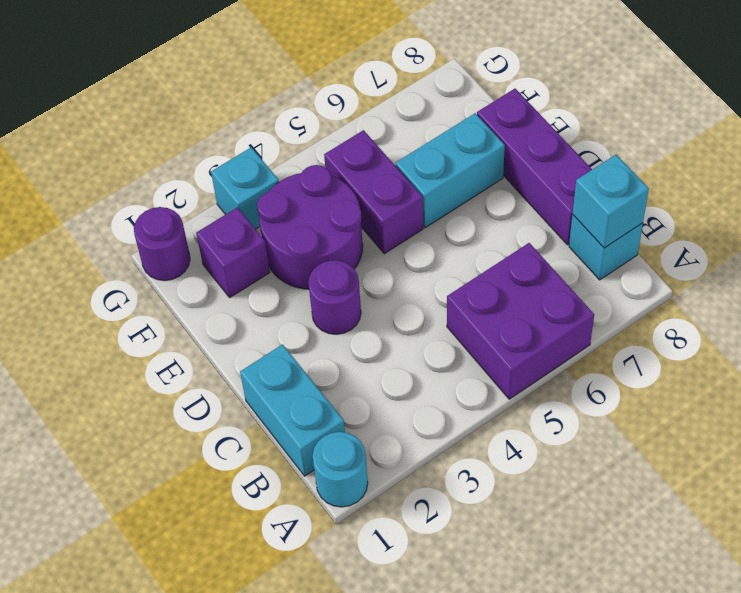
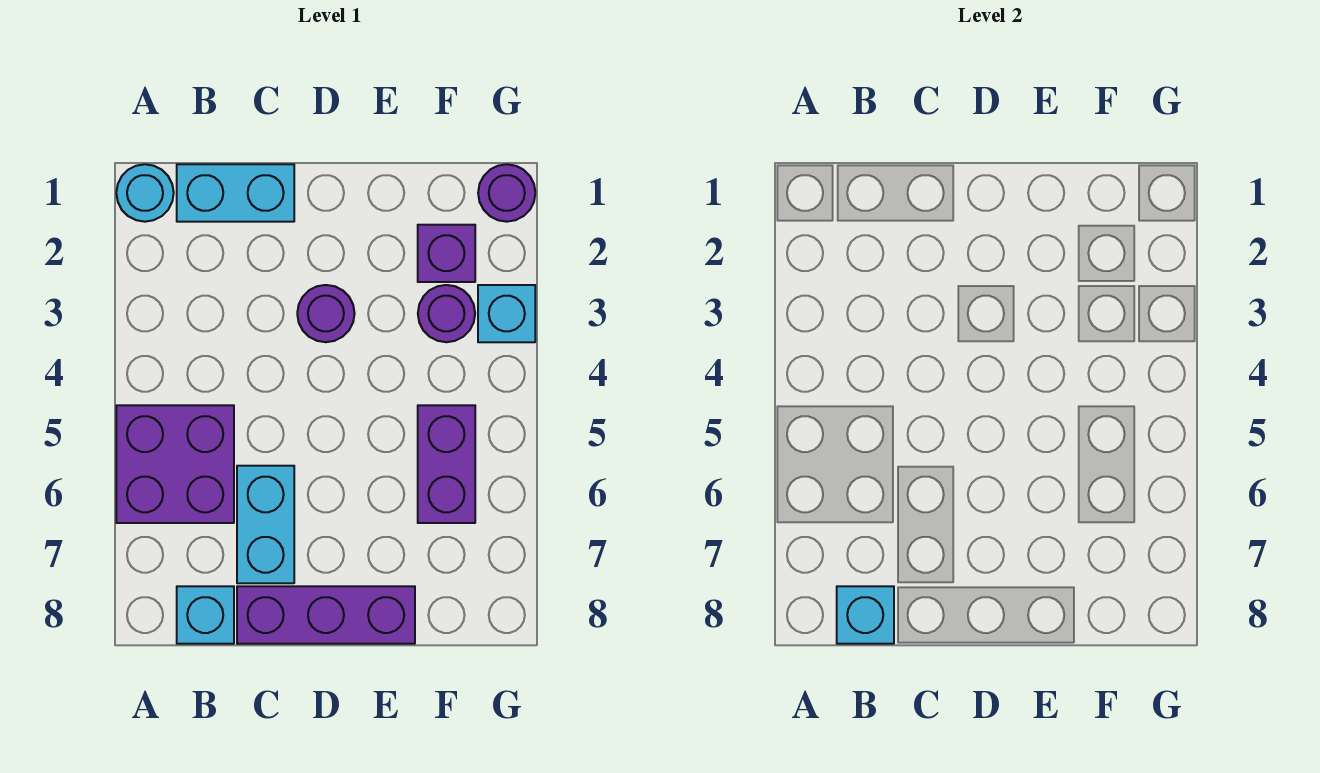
purple round brick E3:F4 level 1 -> purple round brick F3 level 1
purple brick E5:F5 level 1 -> purple brick F5:F6 level 1
cyan brick E6:E7 level 1 -> cyan brick C6:C7 level 1

